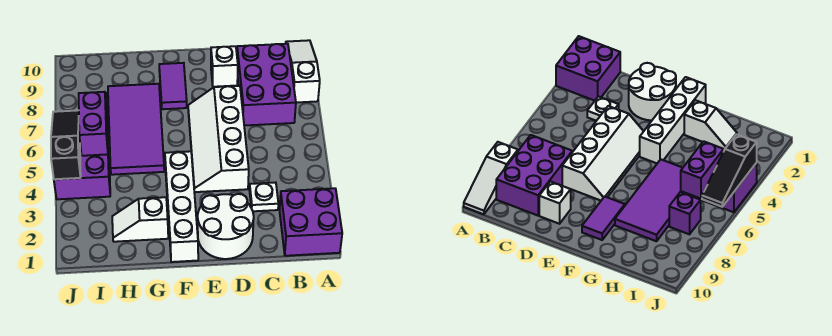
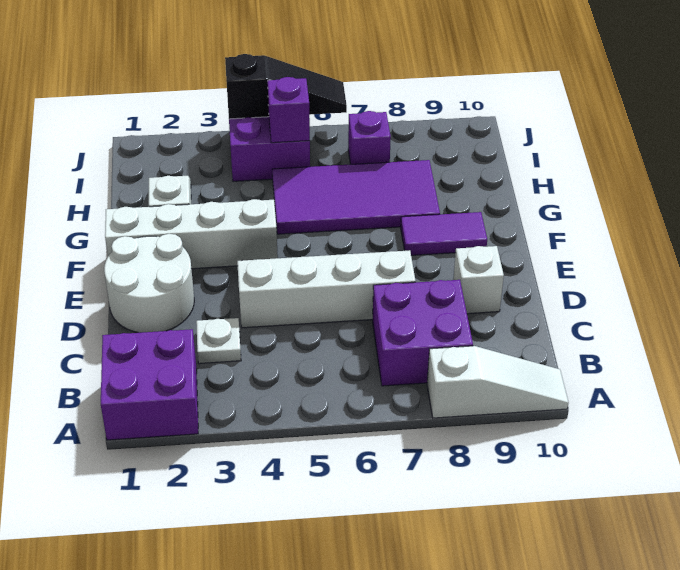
purple brick B7:C9 level 1 -> purple brick B7:C8 level 1
purple brick I5:I6 level 2 -> purple brick I5 level 2

